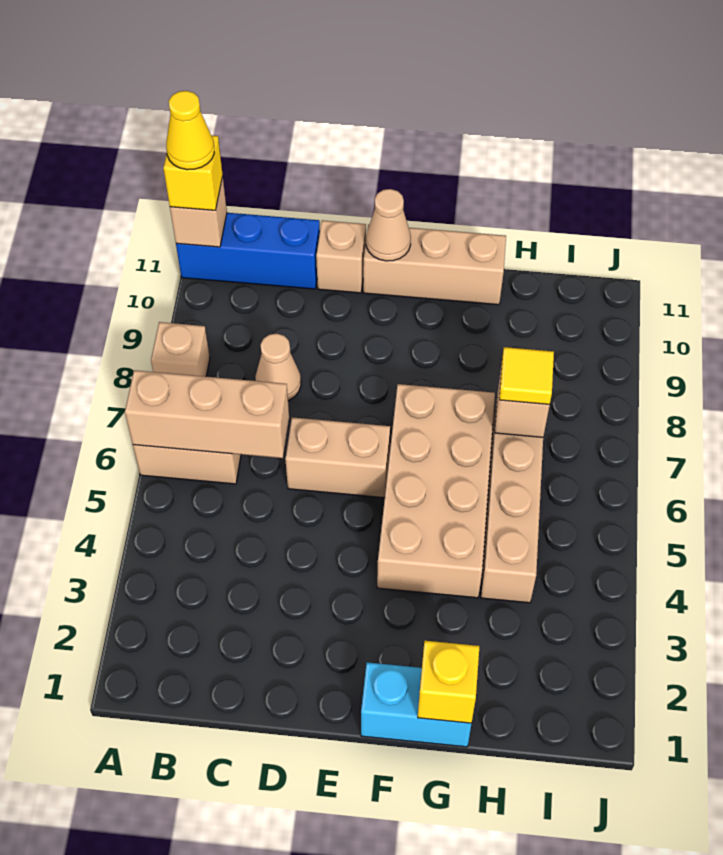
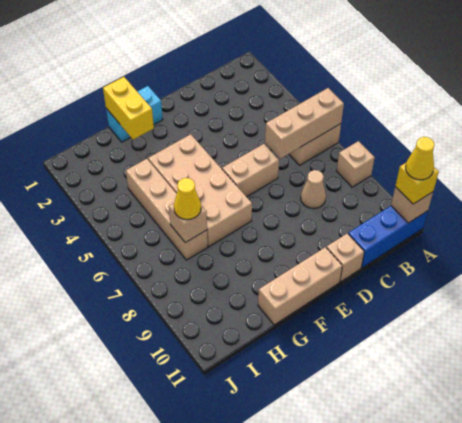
tan cone E11 level 2 -> none
yellow brick G1 level 2 -> yellow brick G1:G2 level 2
yellow tile H7 level 3 -> yellow cone H7 level 3

